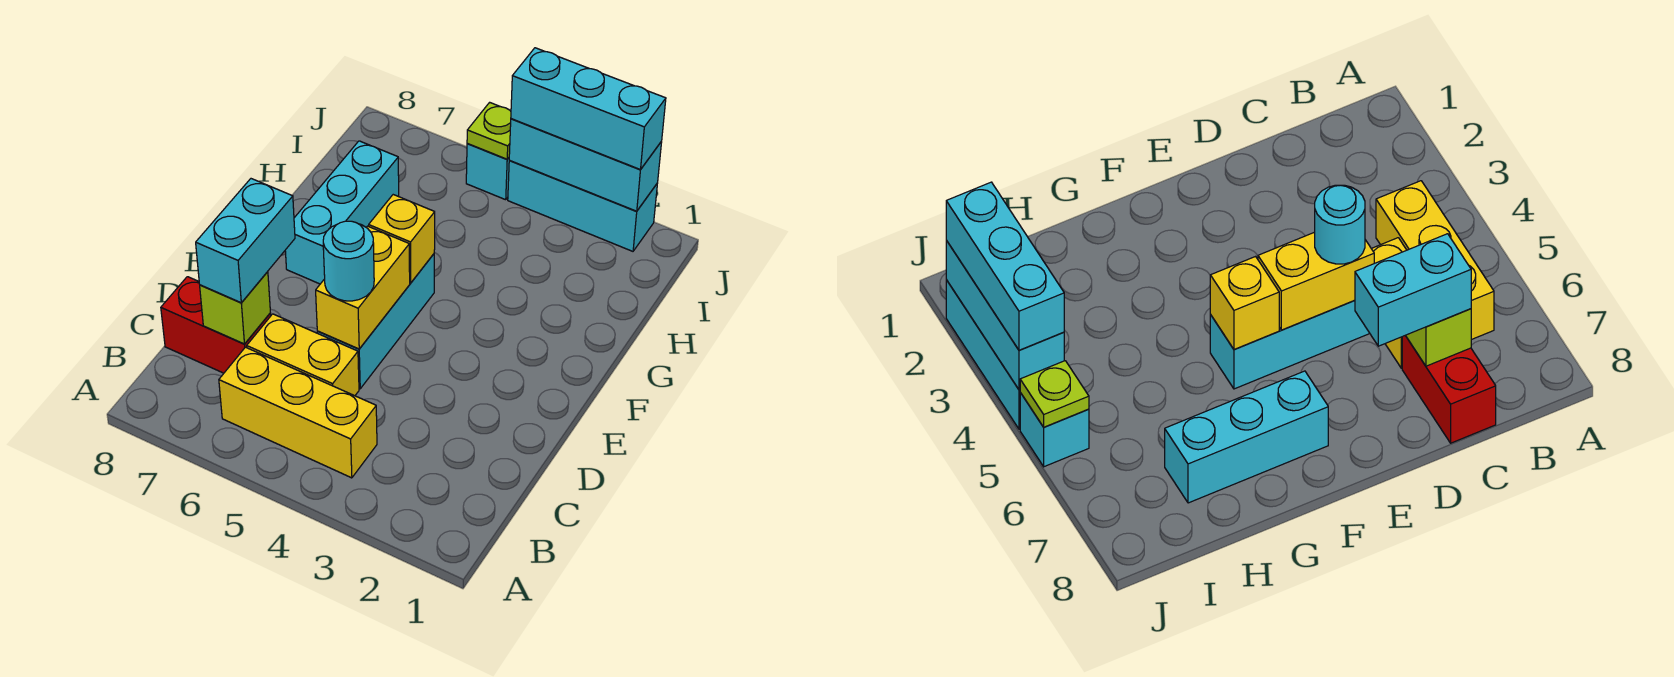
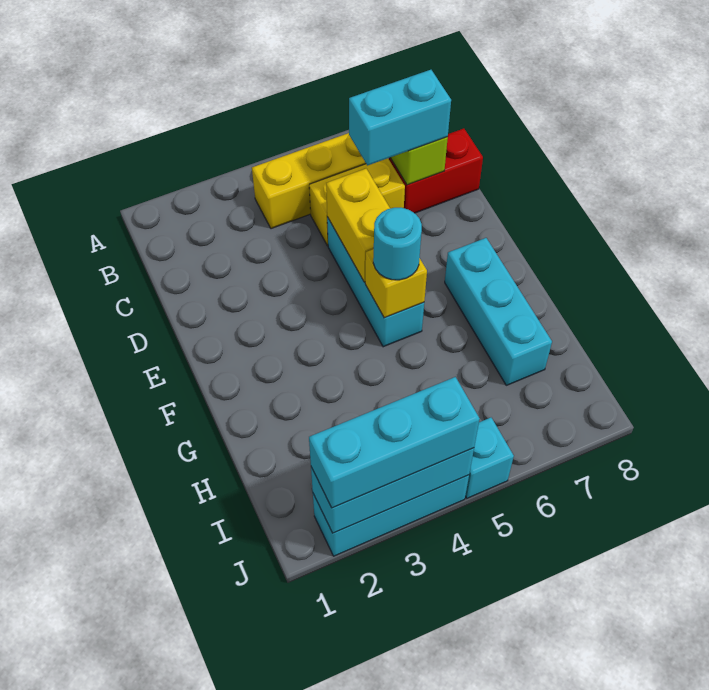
cyan brick C7:D7 level 3 -> cyan brick C6:C7 level 3
cyan round brick D5 level 3 -> cyan round brick F5 level 3
lime plate J5 level 2 -> none

